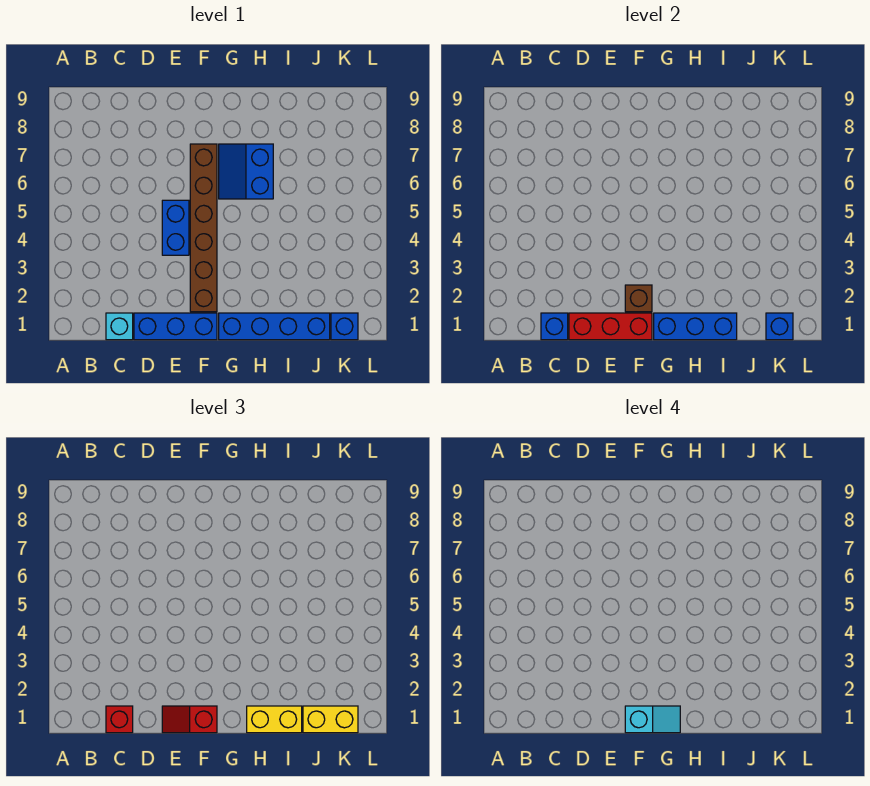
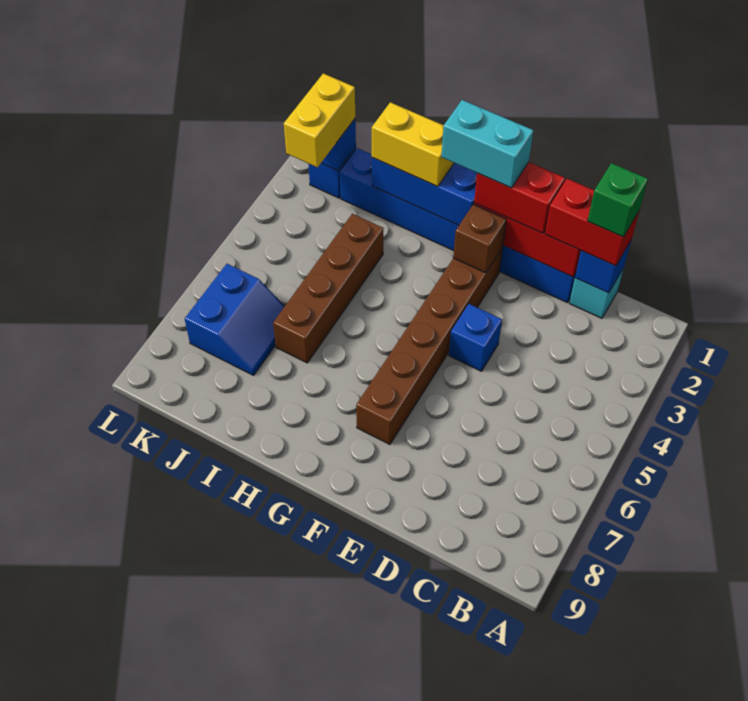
red brick C1 level 3 -> red brick C1:D1 level 3
none -> green brick C1 level 4
red slope E1:F1 level 3 top F -> red brick E1:F1 level 3
blue brick E4:E5 level 1 -> blue brick E4 level 1
cyan slope F1:G1 level 4 top F -> cyan brick F1:G1 level 4
blue slope G6:H7 level 1 top H -> blue slope J6:K7 level 1 top K
none -> brown brick I3:I6 level 1
yellow brick J1:K1 level 3 -> yellow brick K1:K2 level 3

